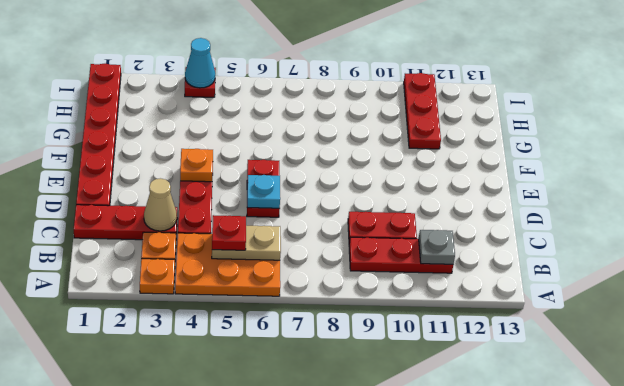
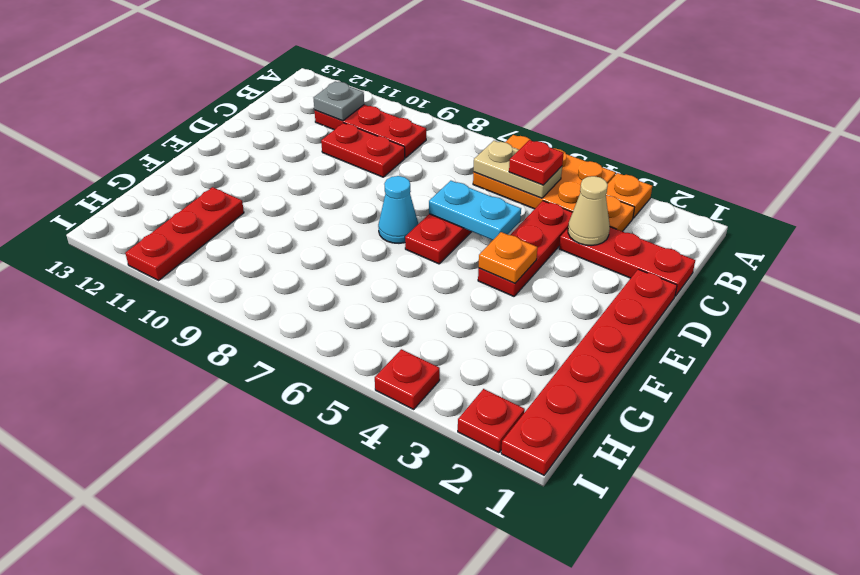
cyan plate D6 level 2 -> cyan plate D5:D6 level 2
none -> red plate I2 level 1
cyan cone I4 level 2 -> cyan cone E7 level 1

